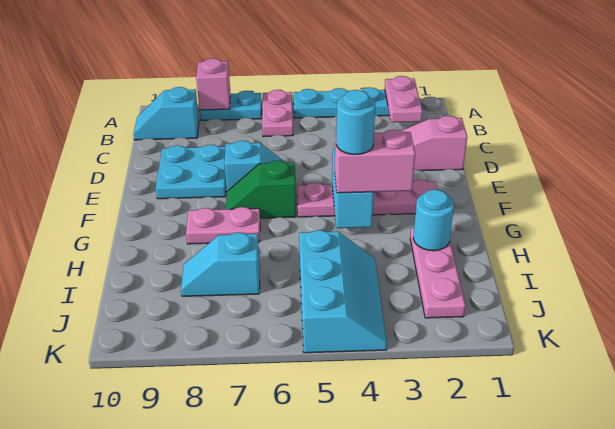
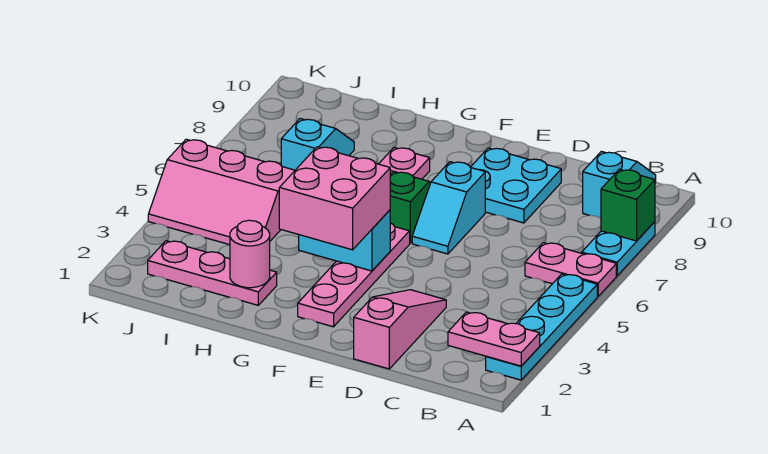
pink brick A8 level 2 -> green brick A8 level 2
pink brick G3:G4 level 3 -> pink brick F3:G4 level 3
cyan round brick G4 level 4 -> none
cyan round brick H2 level 2 -> pink round brick H2 level 2
cyan slope I4:K5 level 1 top 5 -> pink slope I4:K5 level 1 top 5

